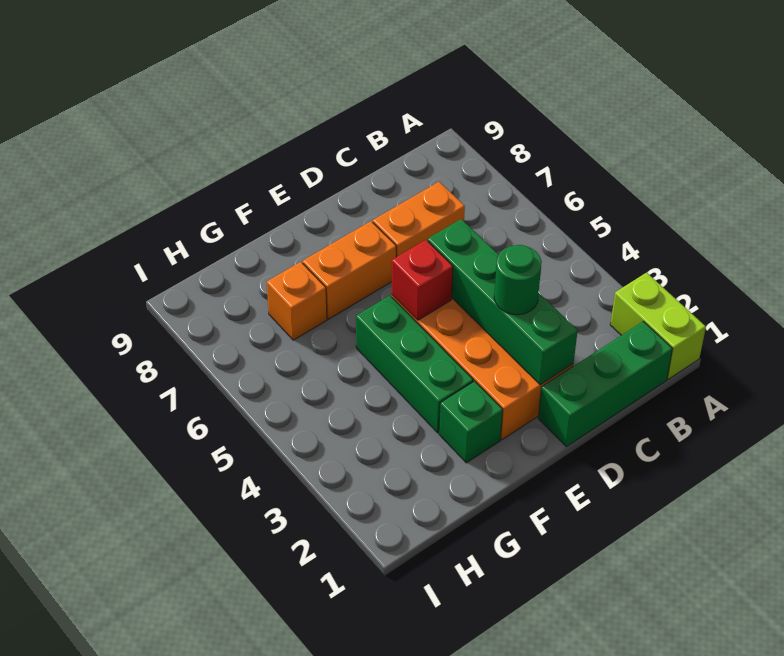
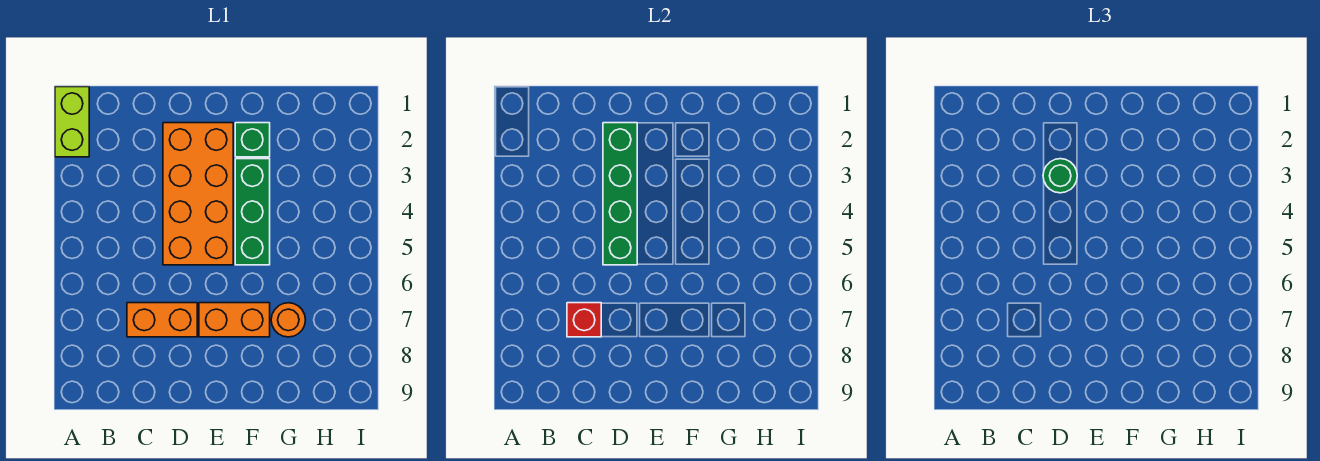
green brick B1:D1 level 1 -> none
red brick E5 level 2 -> red brick C7 level 2
orange brick G7 level 1 -> orange round brick G7 level 1

